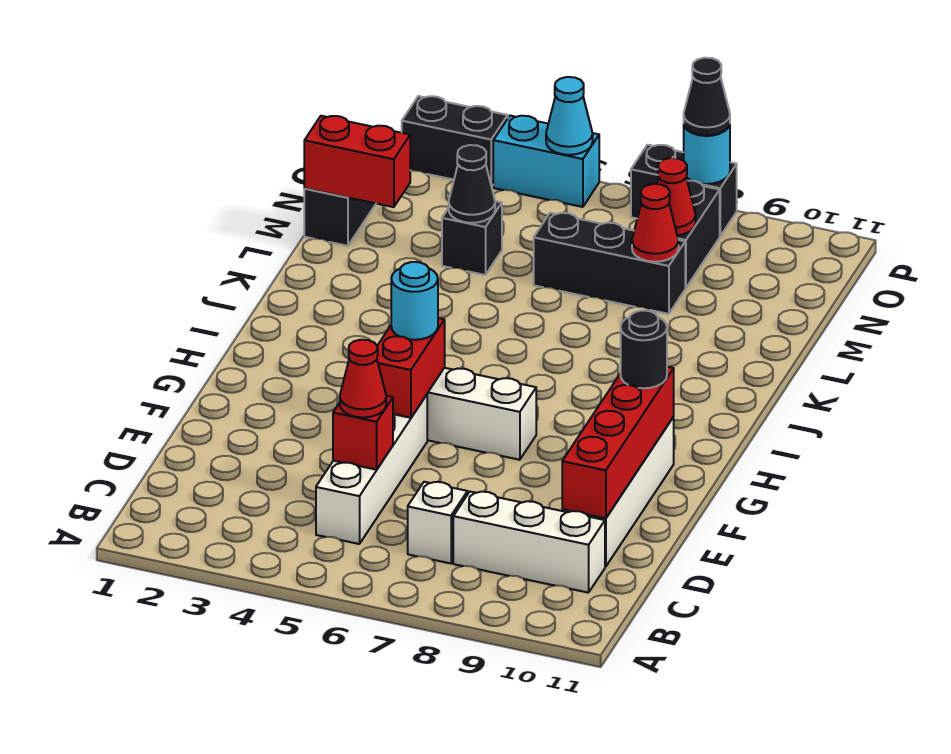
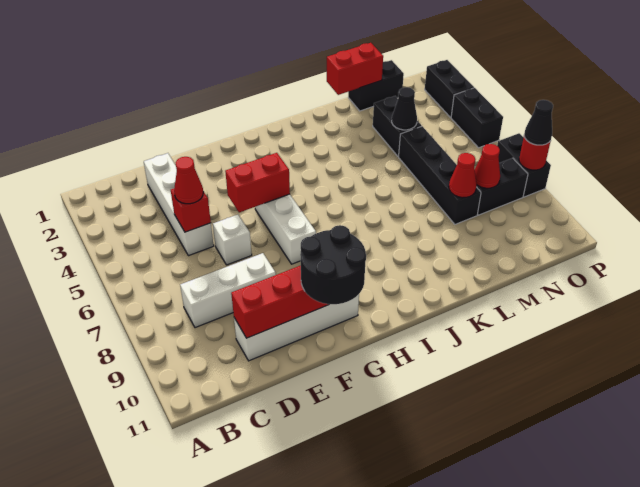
white brick C5:F5 level 1 -> white brick D2:D5 level 1
white brick C7 level 1 -> white brick E6 level 1
white brick C8:C10 level 1 -> white brick C8:E8 level 1
cyan round brick G5 level 3 -> none
black round brick G10 level 3 -> black round brick F10:G11 level 3
red brick M1:M2 level 2 -> red brick L1:M1 level 2
black brick M4 level 1 -> black brick M3:M4 level 1
black brick M6:M8 level 1 -> black brick M5:M8 level 1
cyan brick P4:P5 level 1 -> black brick P4:P5 level 1
cyan cone P5 level 2 -> none
cyan round brick P8 level 2 -> red round brick P8 level 2

